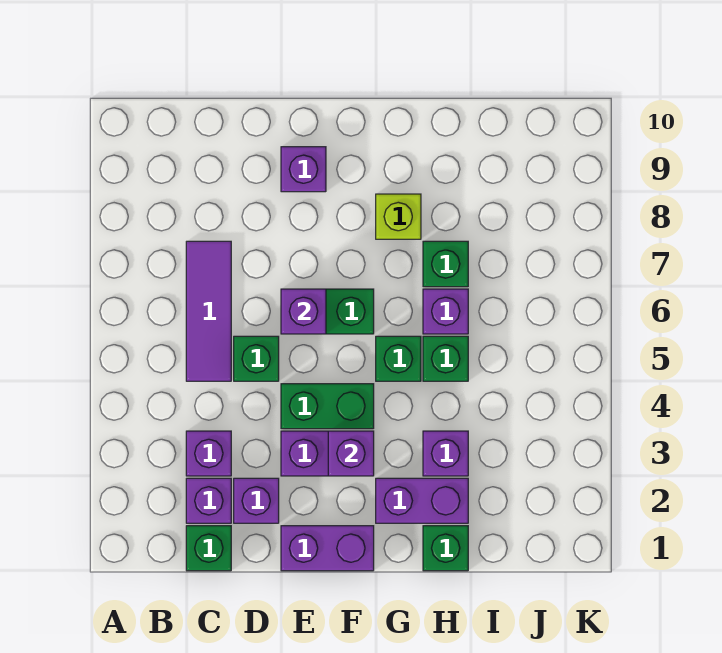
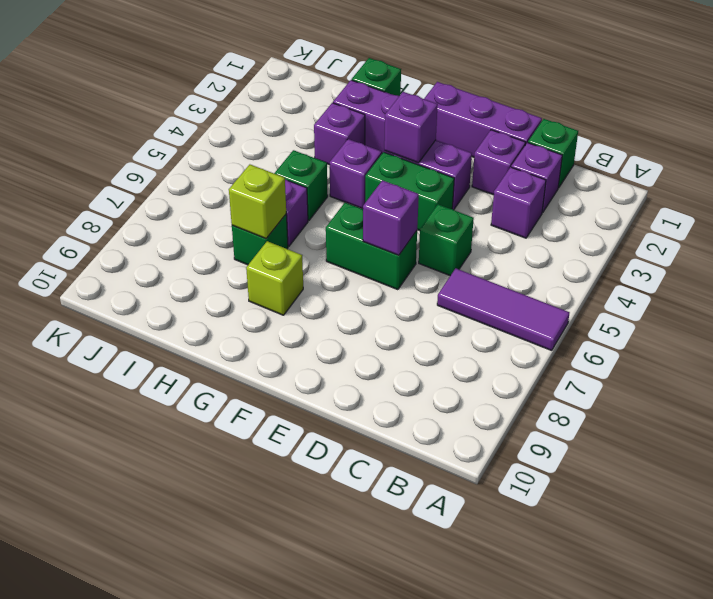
purple tile C5:C7 level 1 -> purple tile A6:C6 level 1
purple brick E1:F1 level 1 -> purple brick D1:F1 level 1
purple brick E9 level 1 -> purple brick G4 level 1
green brick G5 level 1 -> none
none -> lime brick H7 level 2

